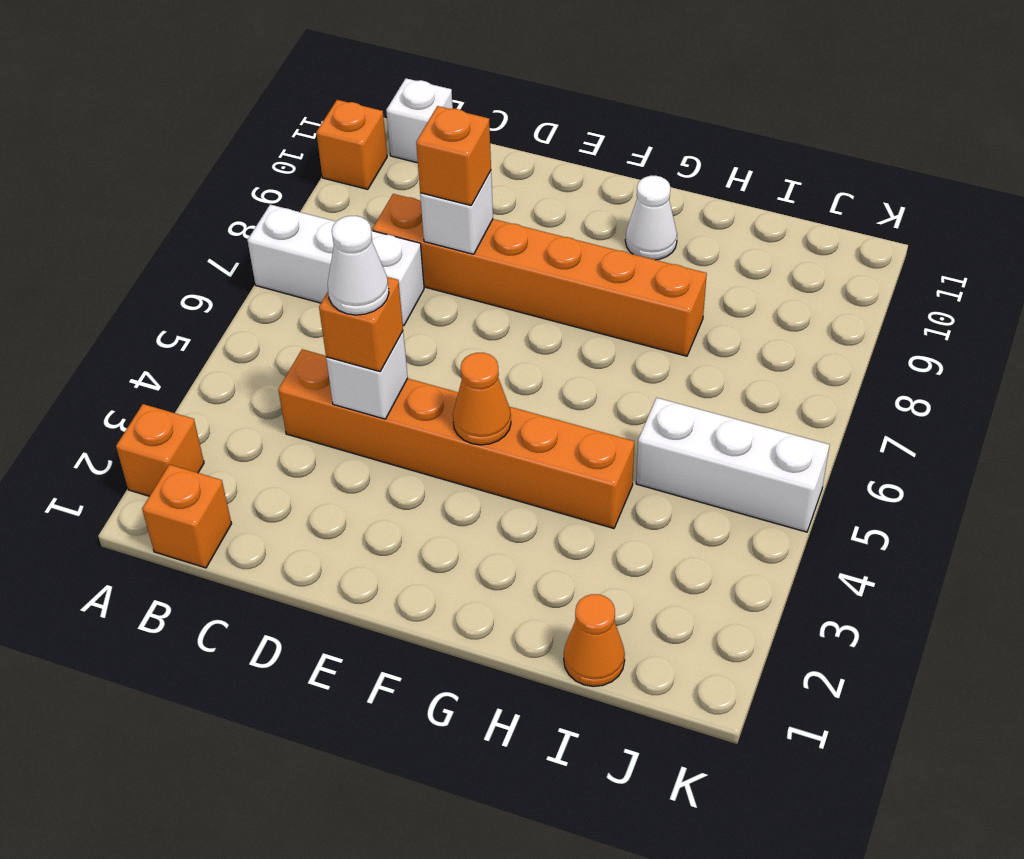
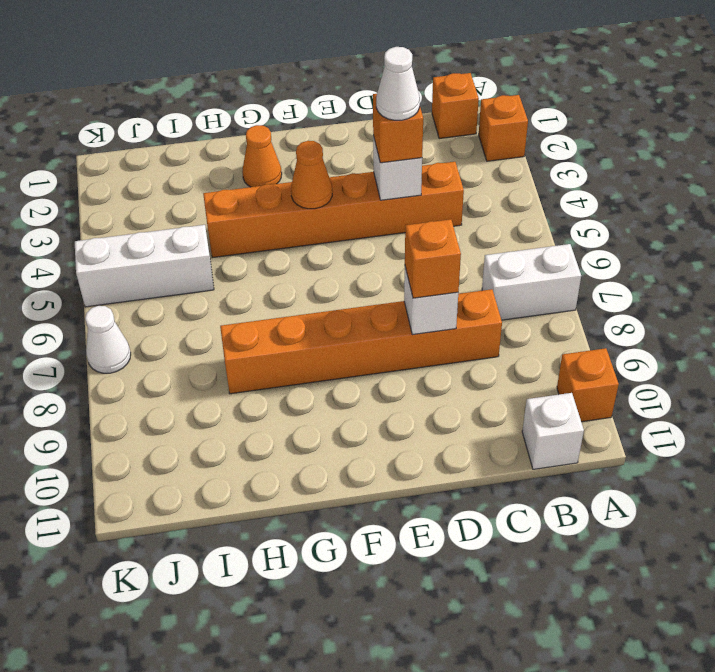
white brick A7:C7 level 1 -> white brick A7:B7 level 1
white cone G10 level 1 -> white cone K7 level 1
orange cone I1 level 1 -> orange cone G2 level 1

